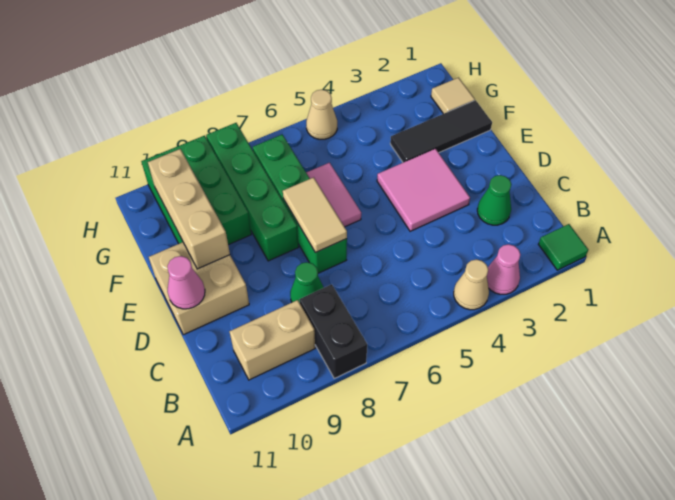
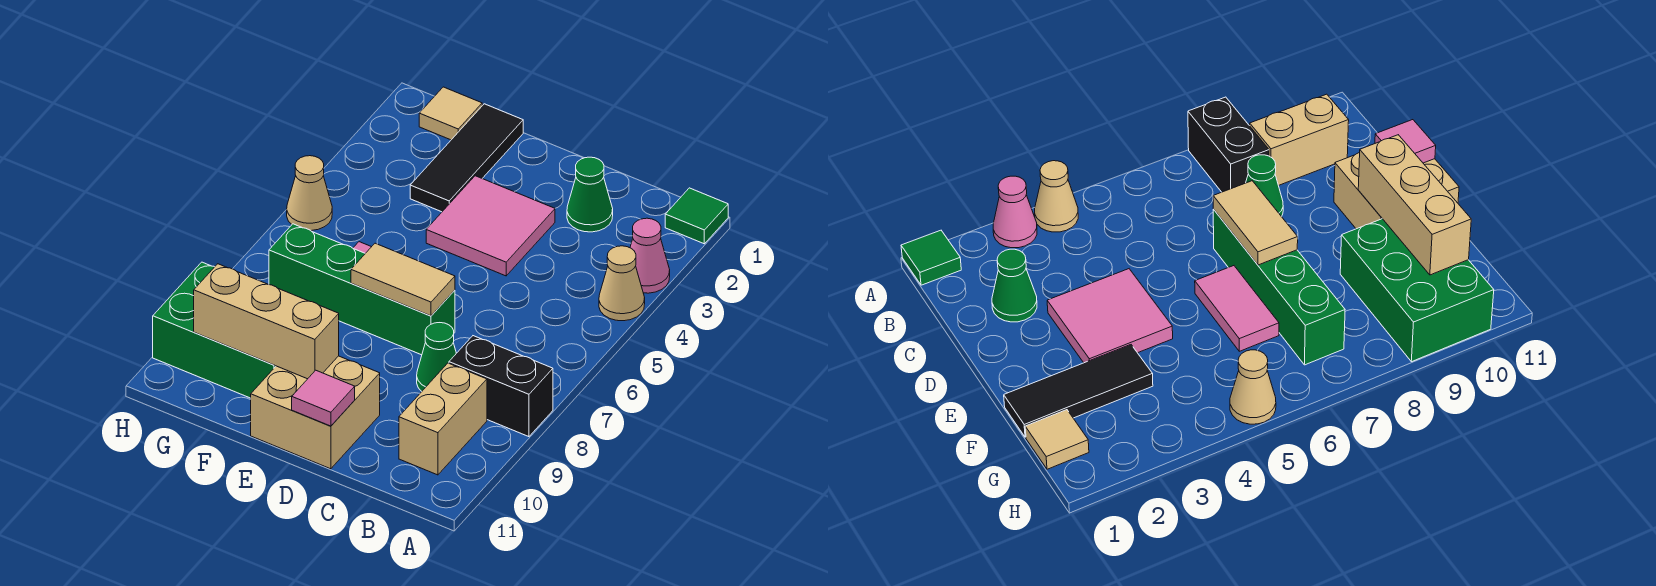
pink cone D11 level 2 -> pink tile D11 level 2
green brick E8:H8 level 1 -> none

